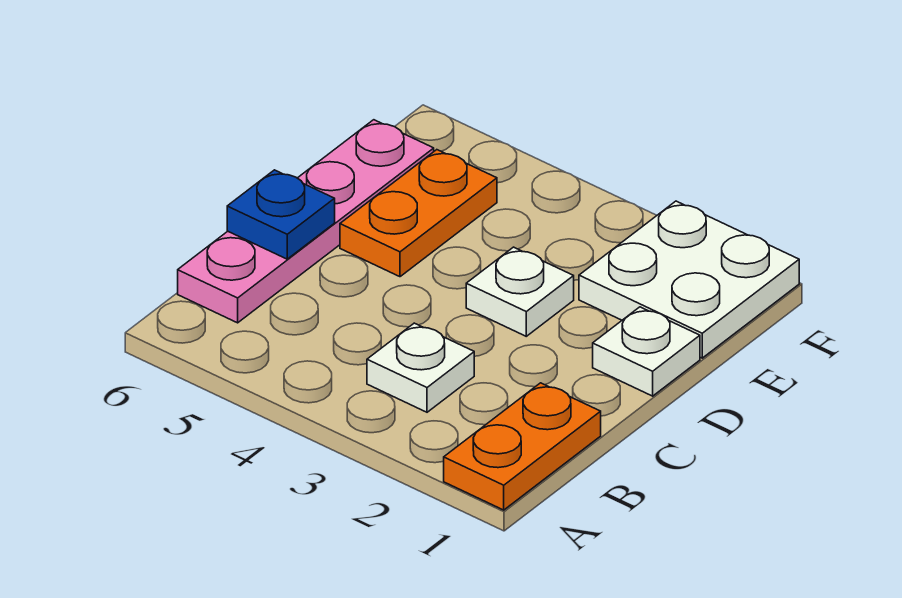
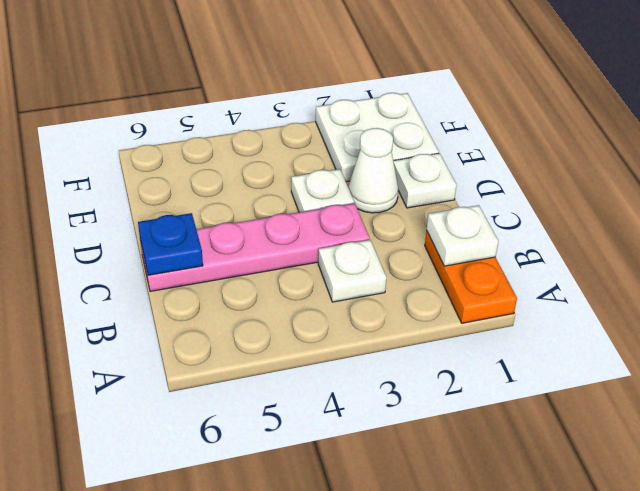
none -> white plate B1 level 2
pink plate B6:E6 level 1 -> pink plate C3:C6 level 1
none -> white cone D2 level 1
orange plate D5:E5 level 1 -> none

